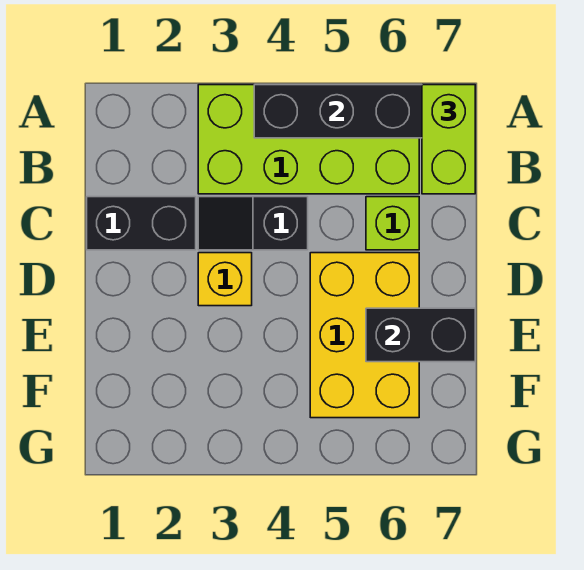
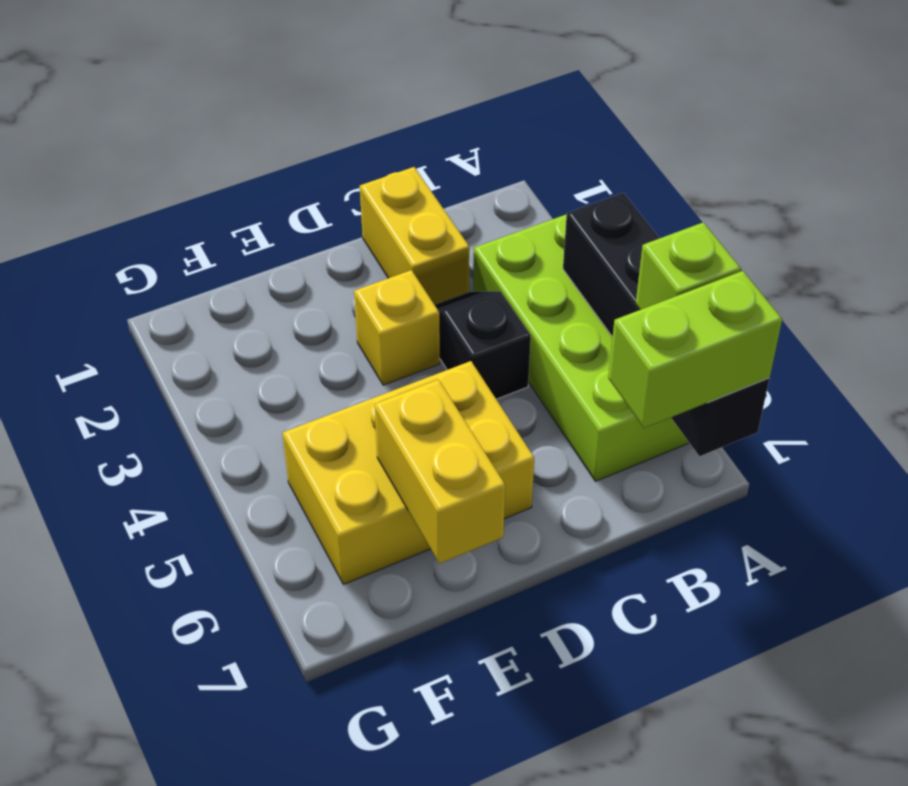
black brick C1:C2 level 1 -> yellow brick C1:C2 level 1
lime brick C6 level 1 -> lime brick A6 level 3
black brick E6:E7 level 2 -> yellow brick E6:E7 level 2

